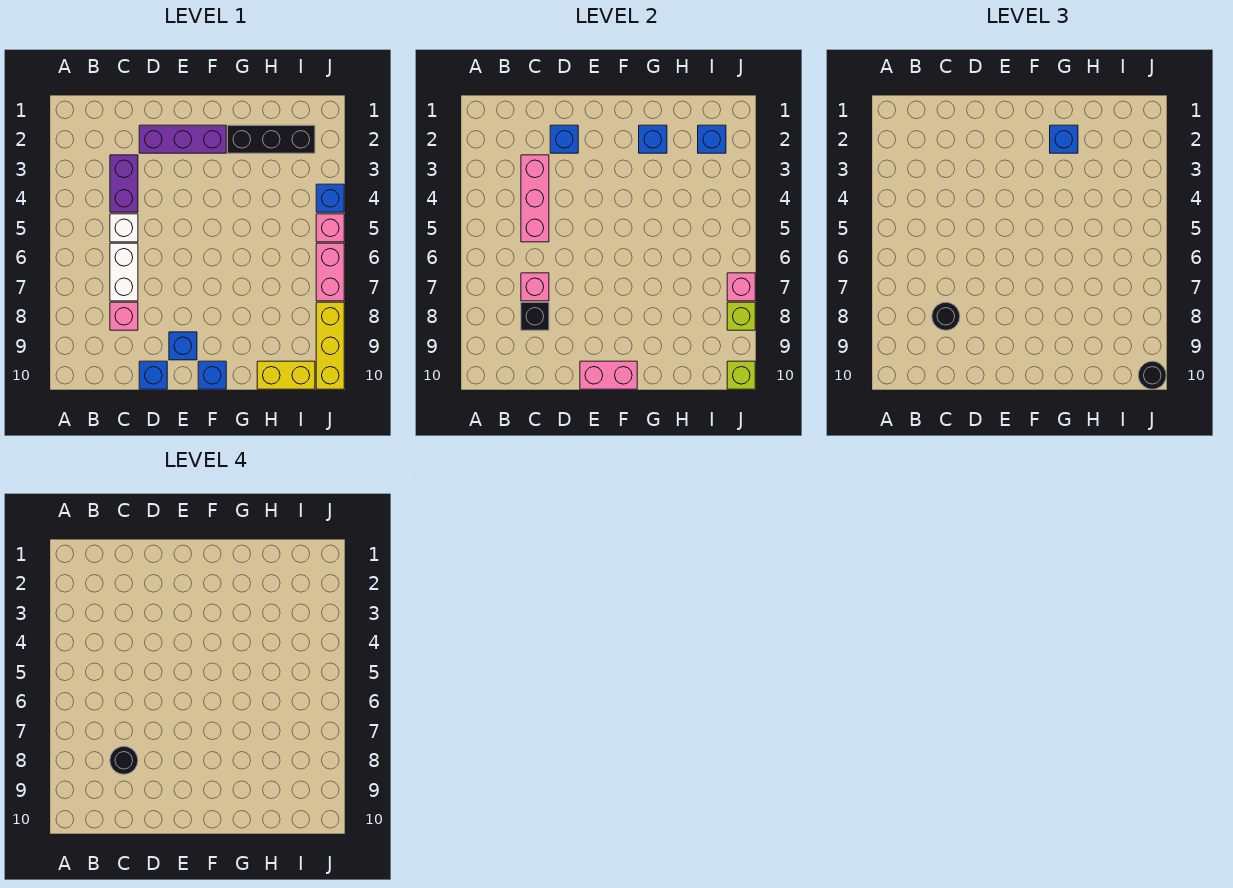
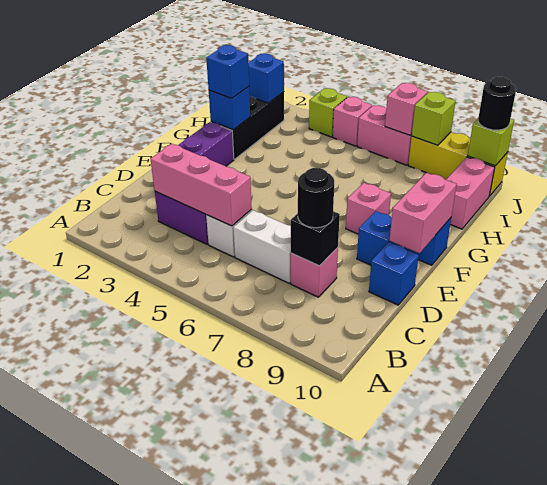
pink brick C7 level 2 -> pink brick F8 level 1
black round brick C8 level 4 -> none
blue brick D2 level 2 -> none
yellow brick H10:I10 level 1 -> pink brick H10:I10 level 1
blue brick J4 level 1 -> lime brick J4 level 1

